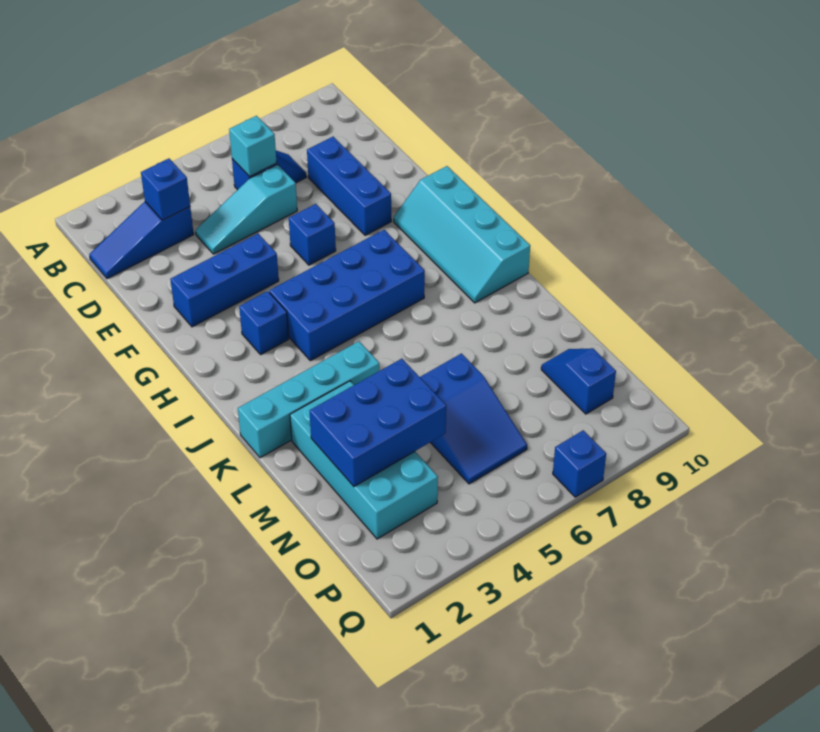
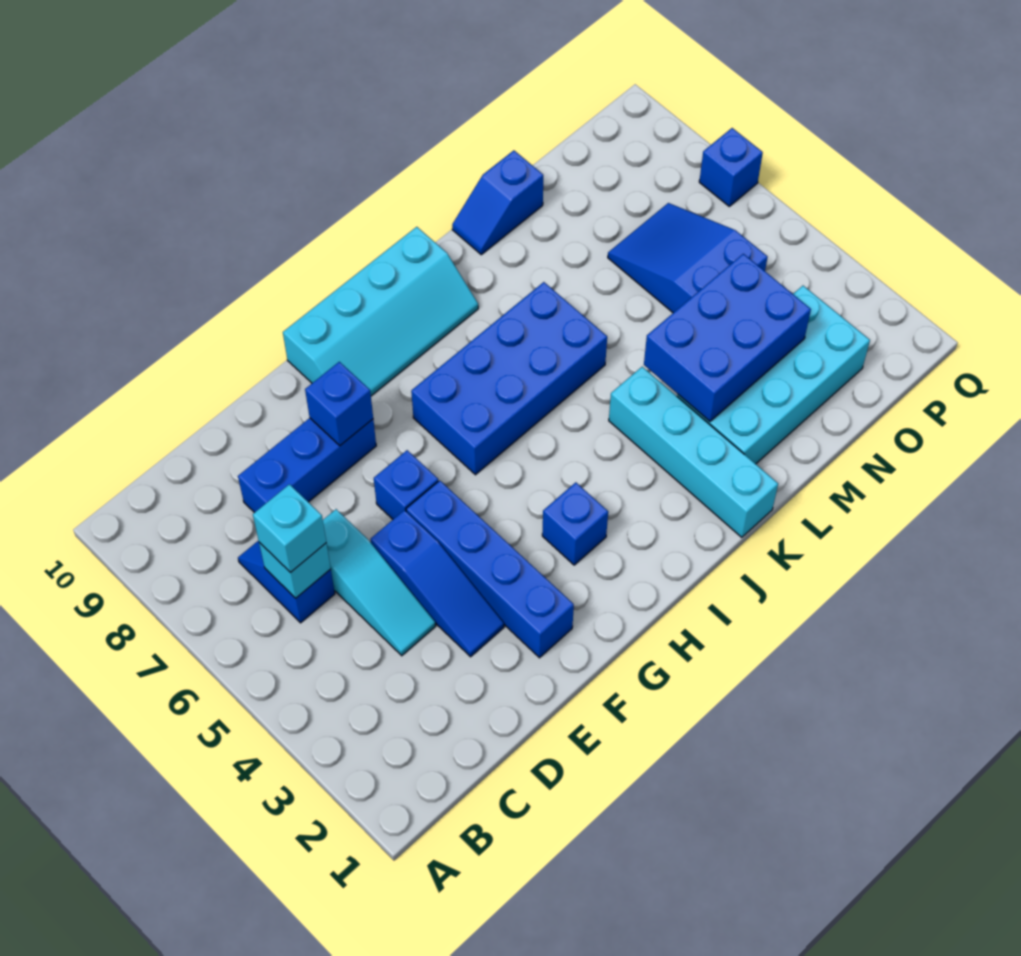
blue slope C1:C3 level 1 top 3 -> blue slope E3:E5 level 1 top 5
blue brick C3 level 2 -> blue brick F8 level 2
none -> cyan brick C6 level 3
blue brick F2:F4 level 1 -> blue brick F2:F5 level 1
blue brick H4:I7 level 1 -> blue brick H6:K7 level 1
blue brick M2:N4 level 2 -> blue brick L3:N4 level 2
blue slope M5:O6 level 1 top M -> blue slope N5:O7 level 1 top 5
blue slope N9:O9 level 1 top O -> blue slope L10:M10 level 1 top M

